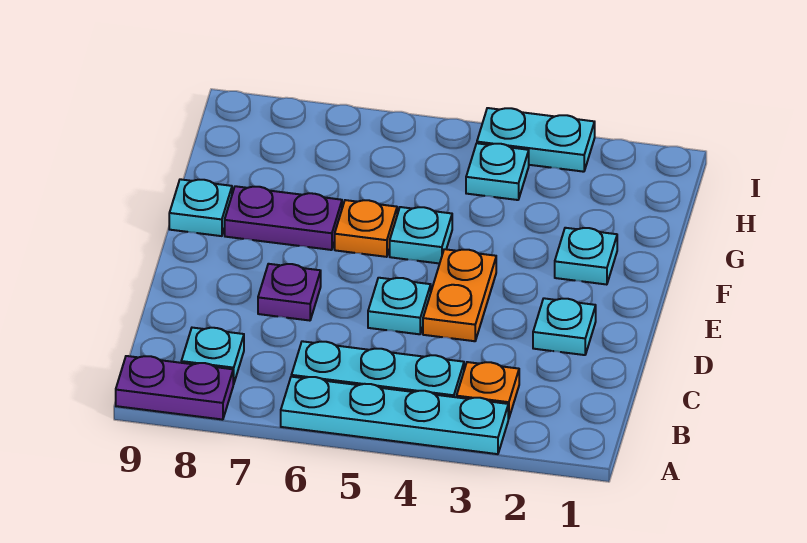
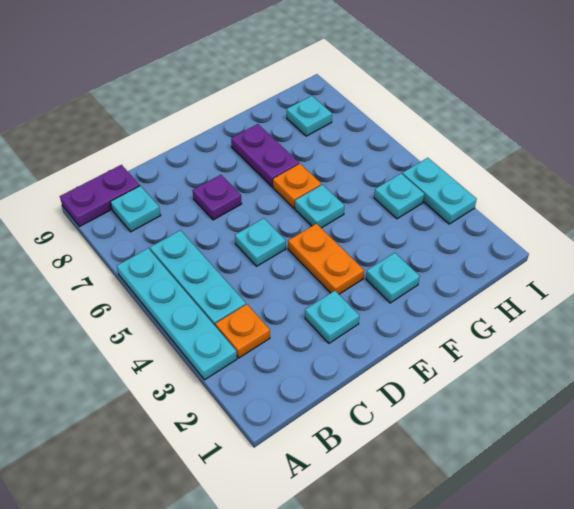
purple plate A8:A9 level 1 -> purple plate A9:B9 level 1
orange plate D4:E4 level 1 -> orange plate E3:E4 level 1
cyan plate F9 level 1 -> cyan plate H8 level 1

